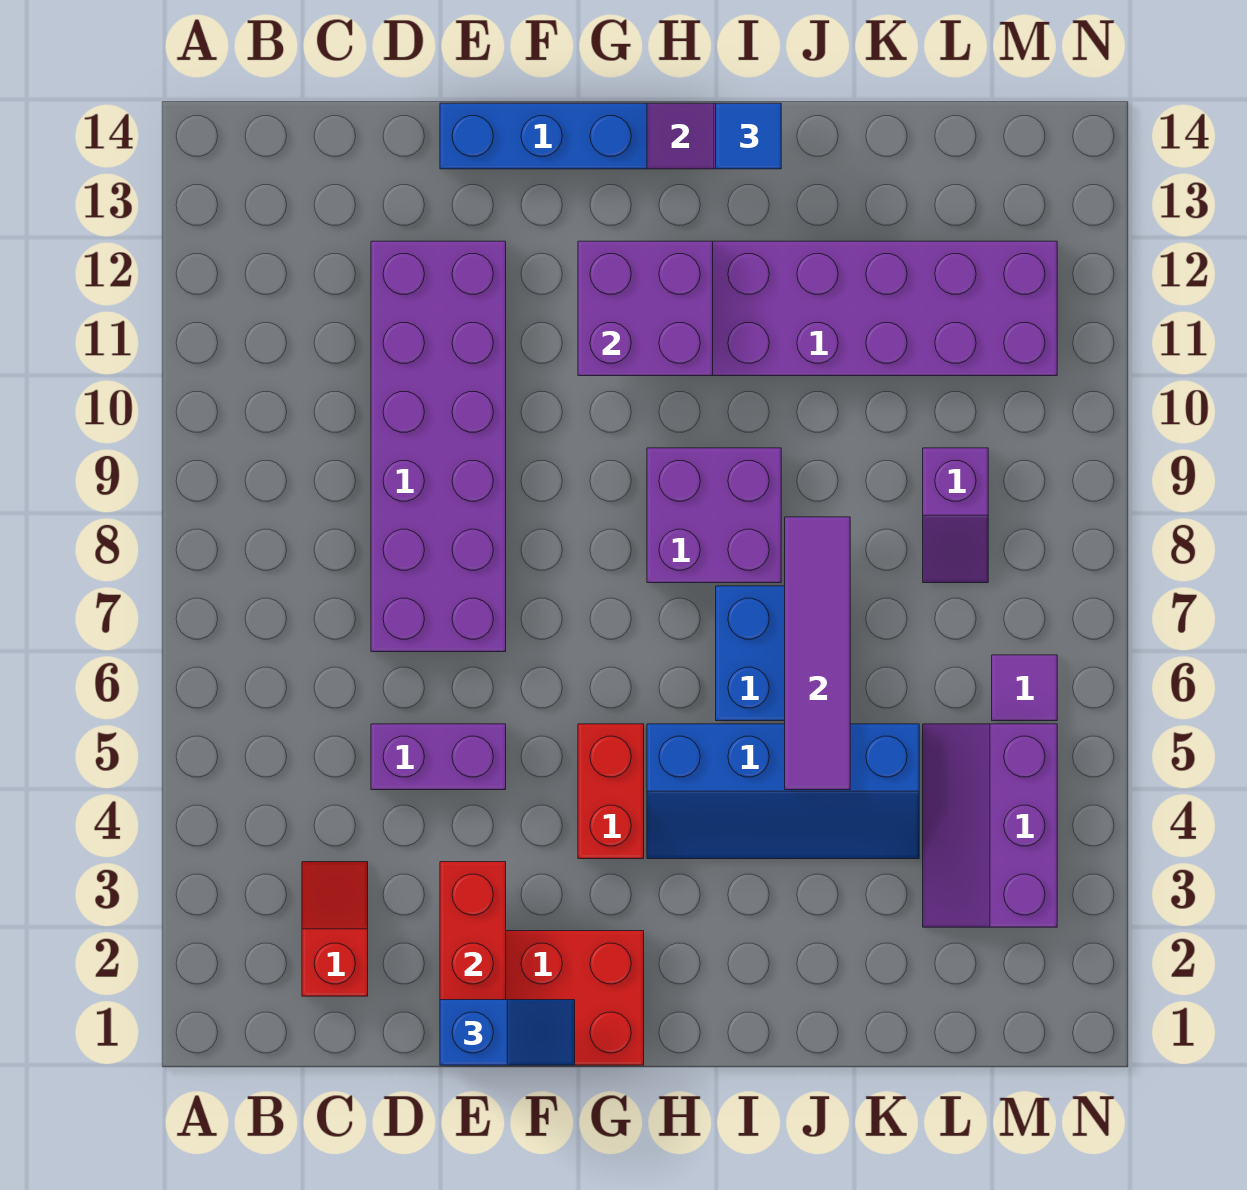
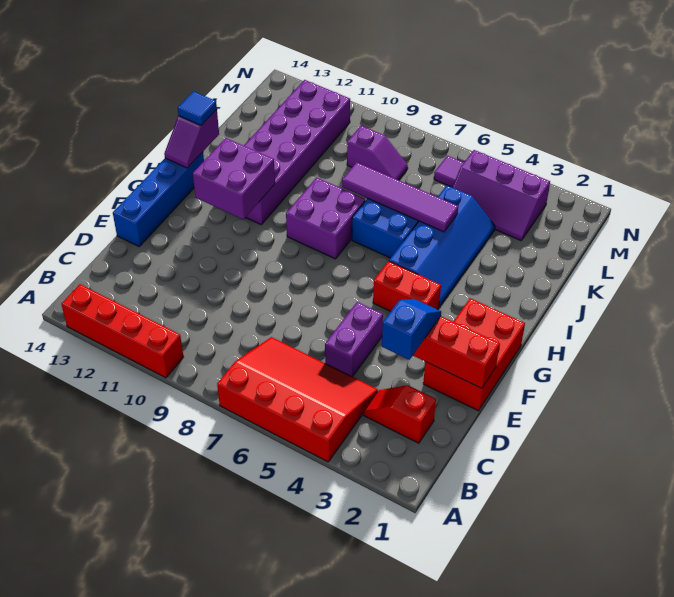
none -> red slope A4:C7 level 1 top A
none -> red brick A10:A13 level 1
purple brick D7:E12 level 1 -> none
blue slope E1:F1 level 3 top E -> blue slope D3:E3 level 3 top D

